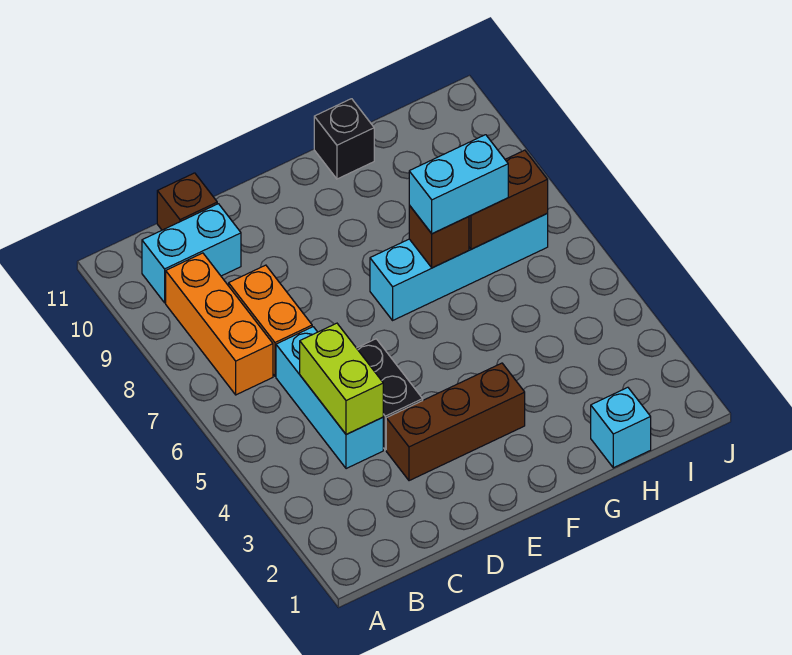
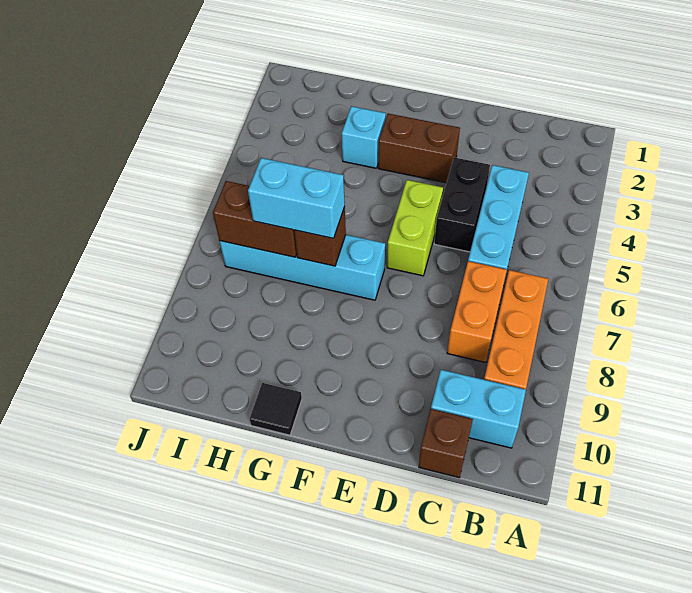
lime brick C4:C5 level 2 -> lime brick E5:E6 level 1
brown brick D3:F3 level 1 -> brown brick E3:F3 level 1
black brick G11 level 1 -> black tile G11 level 1
cyan brick H1 level 1 -> cyan brick G3 level 1

